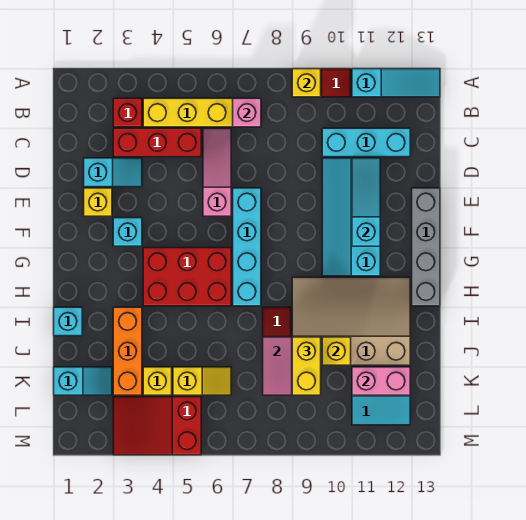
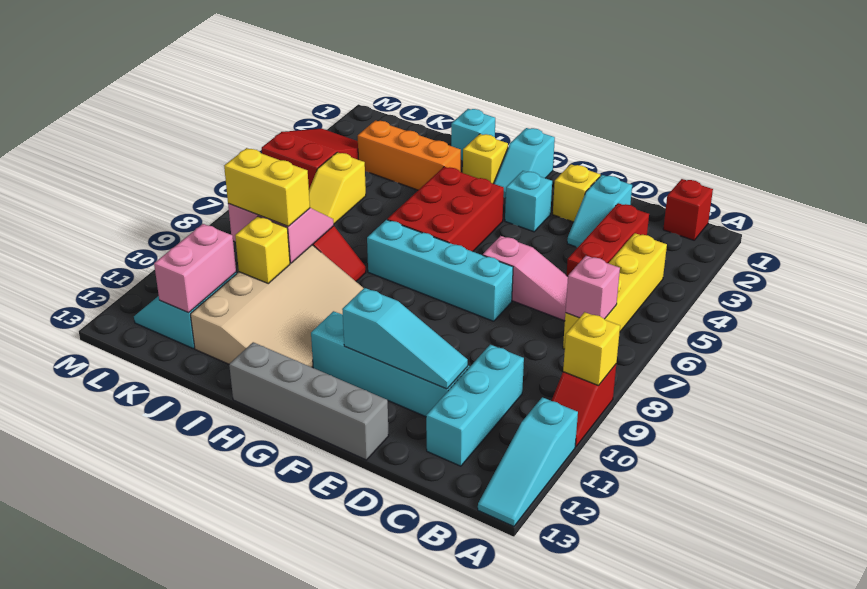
red brick B3 level 1 -> red brick B1 level 1
cyan slope K1:K2 level 1 top 1 -> cyan slope G1:G2 level 1 top 1
yellow brick K4 level 1 -> yellow brick H2 level 1

